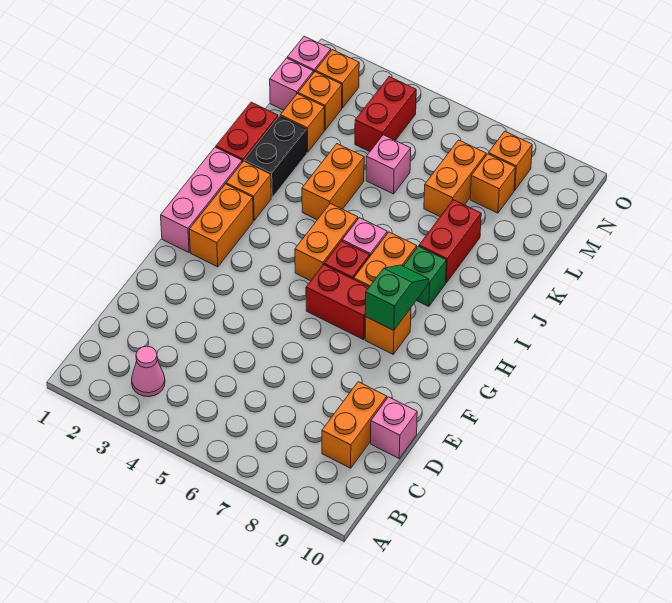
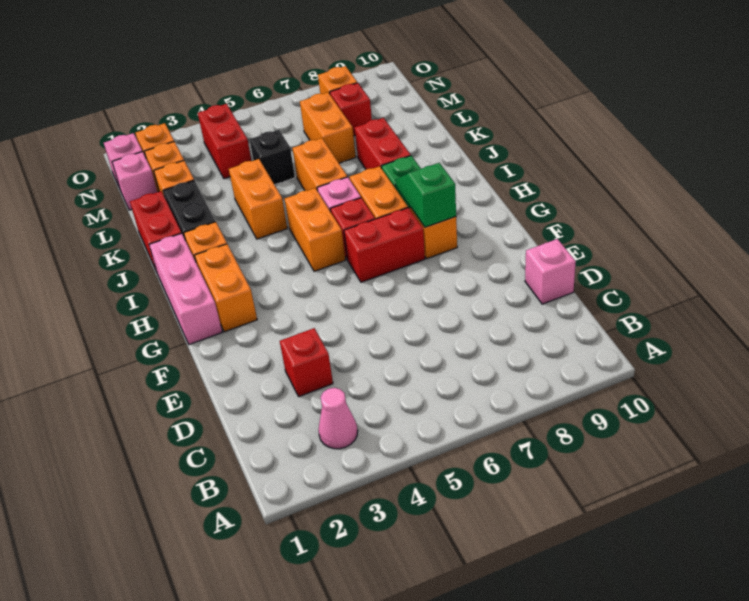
orange brick C9:D9 level 1 -> orange brick J6:K6 level 1
none -> red brick D3 level 1
pink brick L5 level 1 -> black brick L5 level 1
orange brick M8 level 1 -> red brick M8 level 1

